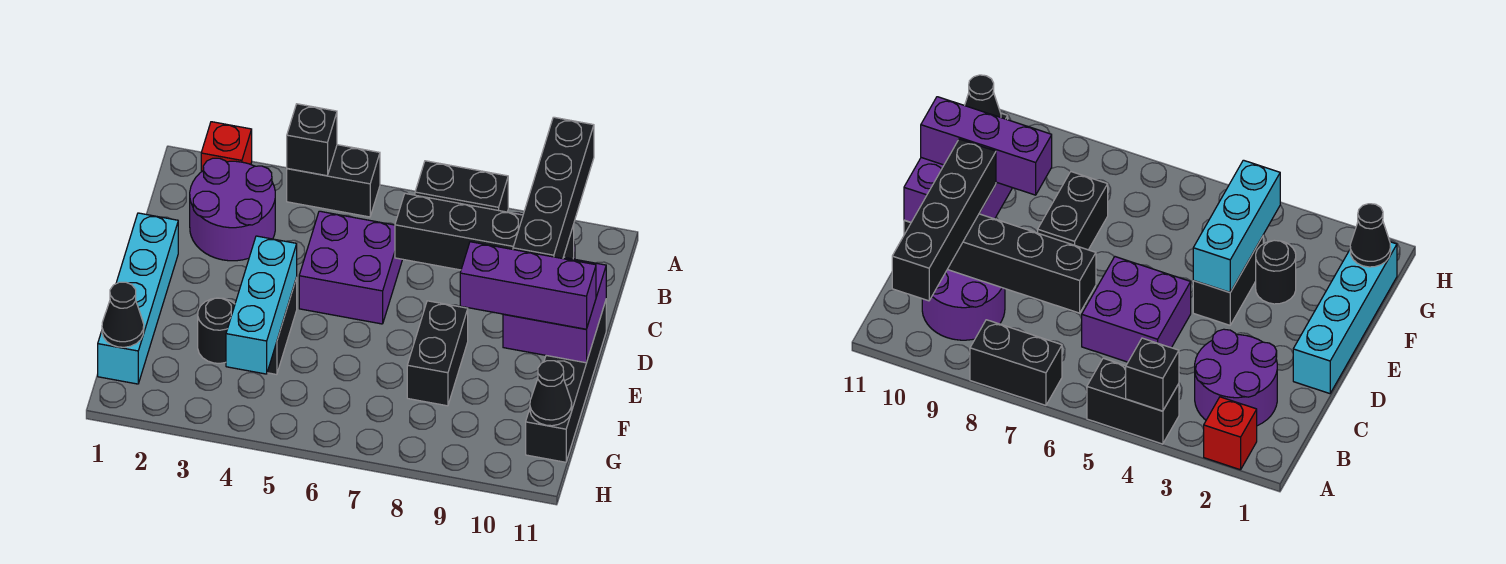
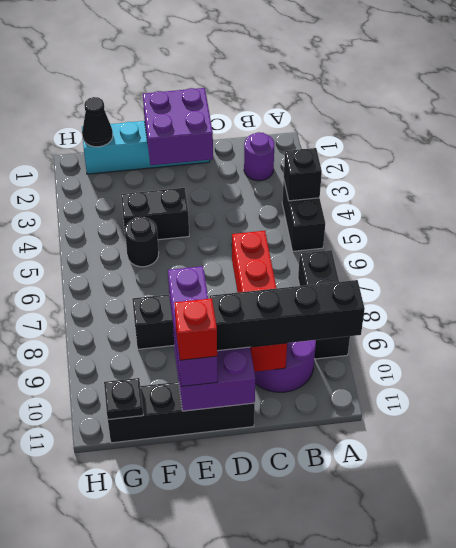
red brick A2 level 1 -> red brick E11 level 4
black brick A7:A8 level 1 -> black brick A7:A9 level 1
purple round brick B2:C3 level 1 -> purple round brick B2 level 1
purple brick C5:D6 level 1 -> purple brick D1:E2 level 2
black brick C7:C10 level 2 -> red brick C7:C10 level 2
cyan brick E4:G4 level 2 -> none
black round brick F3 level 1 -> black round brick F5 level 1
black cone G11 level 2 -> black plate G11 level 2

